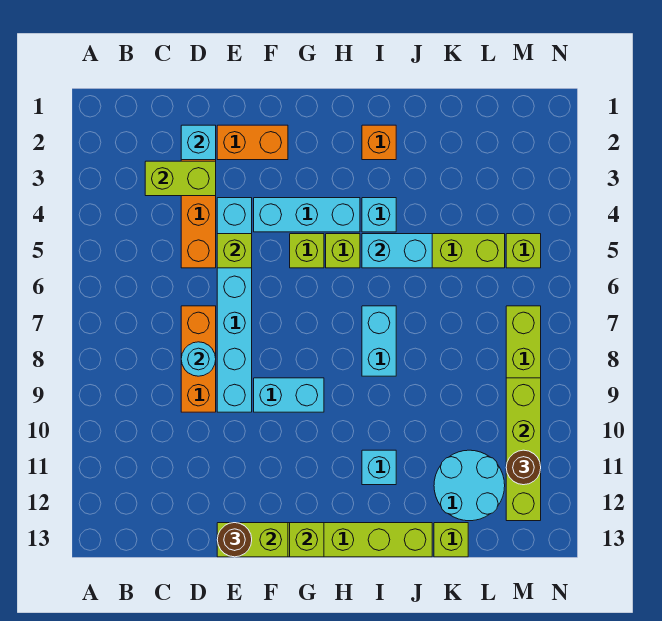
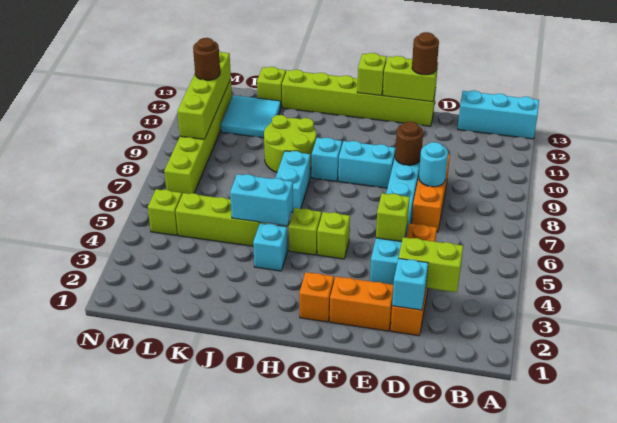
none -> brown round brick E9 level 2
cyan brick F4:H4 level 1 -> cyan brick A13:C13 level 1
orange brick I2 level 1 -> orange brick G2 level 1
none -> lime round brick I9:J10 level 1
cyan brick I11 level 1 -> cyan brick H9 level 1
cyan round brick K11:L12 level 1 -> cyan tile K11:L12 level 1

